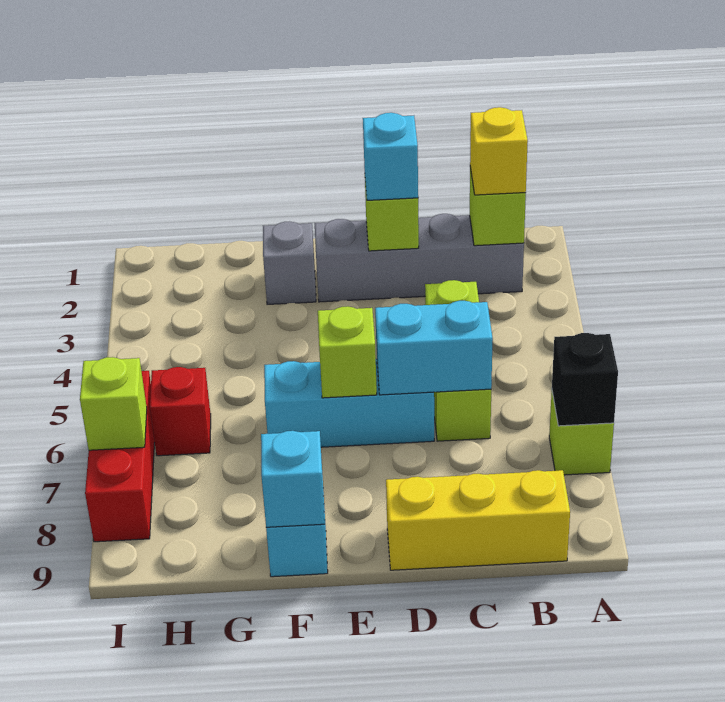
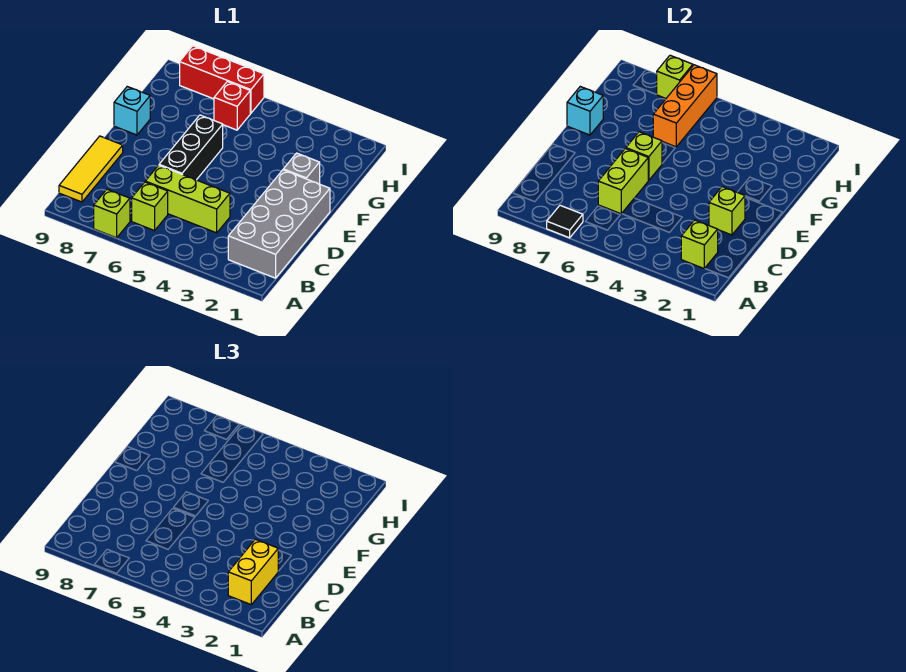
black brick A7 level 2 -> black tile A7 level 2
grey brick B2:E2 level 1 -> grey brick B1:E2 level 1
yellow brick B2 level 3 -> yellow brick B2:C2 level 3
none -> lime brick B6 level 1
yellow brick B9:D9 level 1 -> yellow tile B9:D9 level 1
cyan brick C6:D6 level 2 -> lime brick C6:D6 level 2
cyan brick D2 level 3 -> none
cyan brick D6:F6 level 1 -> black brick D6:F6 level 1
none -> orange brick G6:I6 level 2

